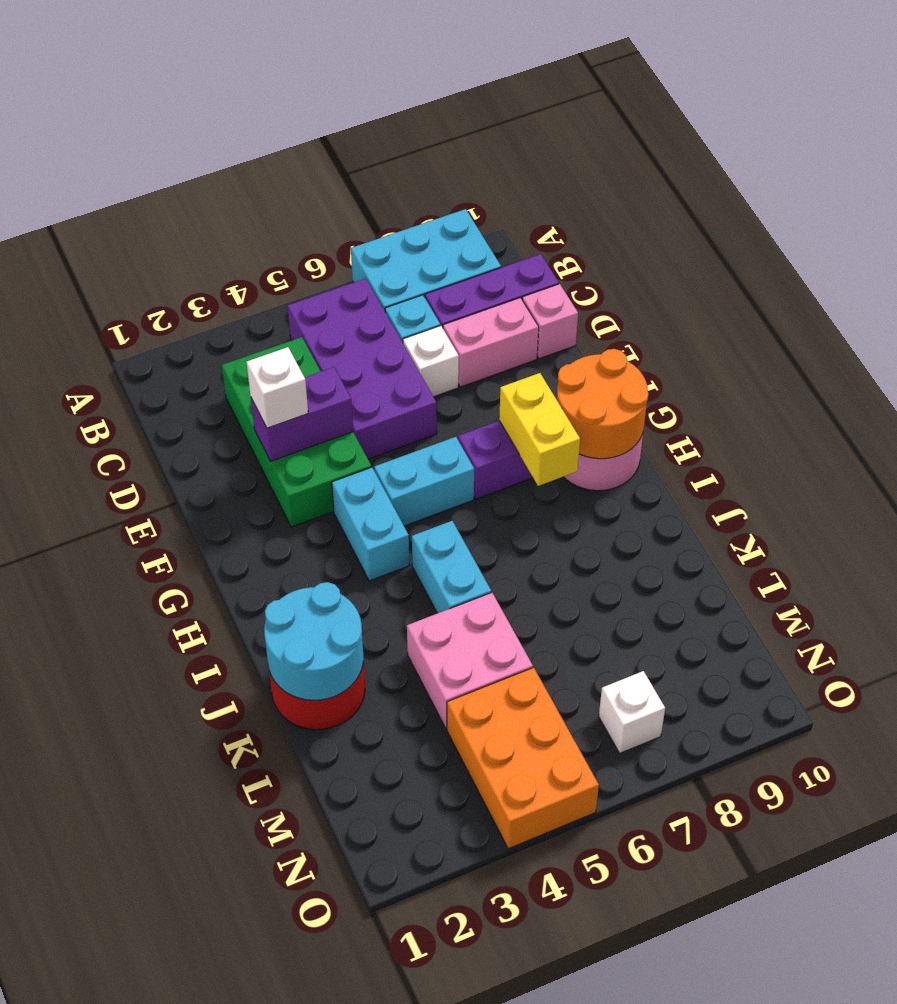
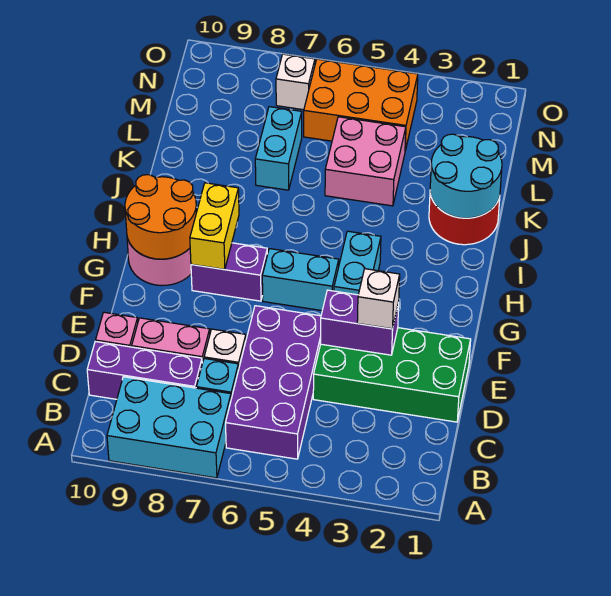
green brick C3:F4 level 1 -> green brick D1:E4 level 1
cyan brick I5:J5 level 1 -> cyan brick K7:L7 level 1
orange brick M4:O5 level 1 -> orange brick M4:N6 level 1

